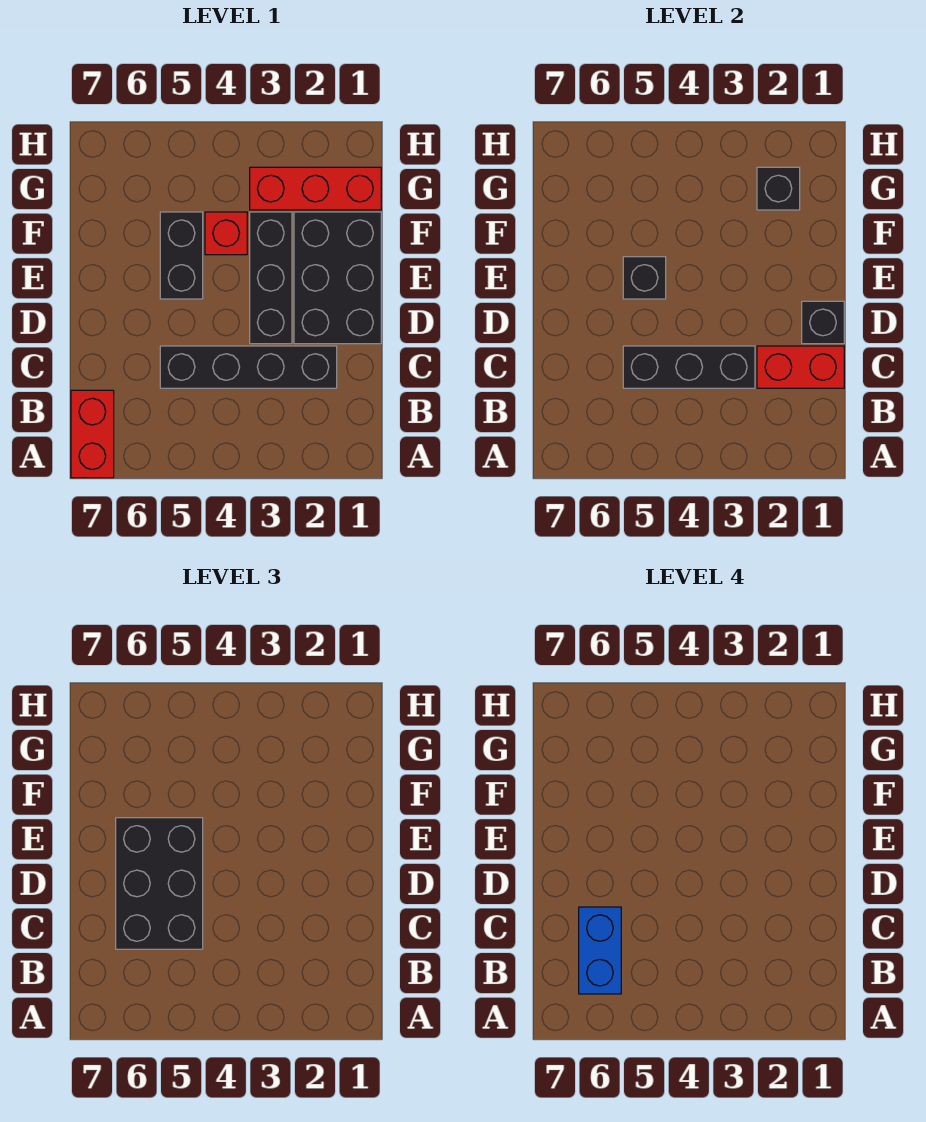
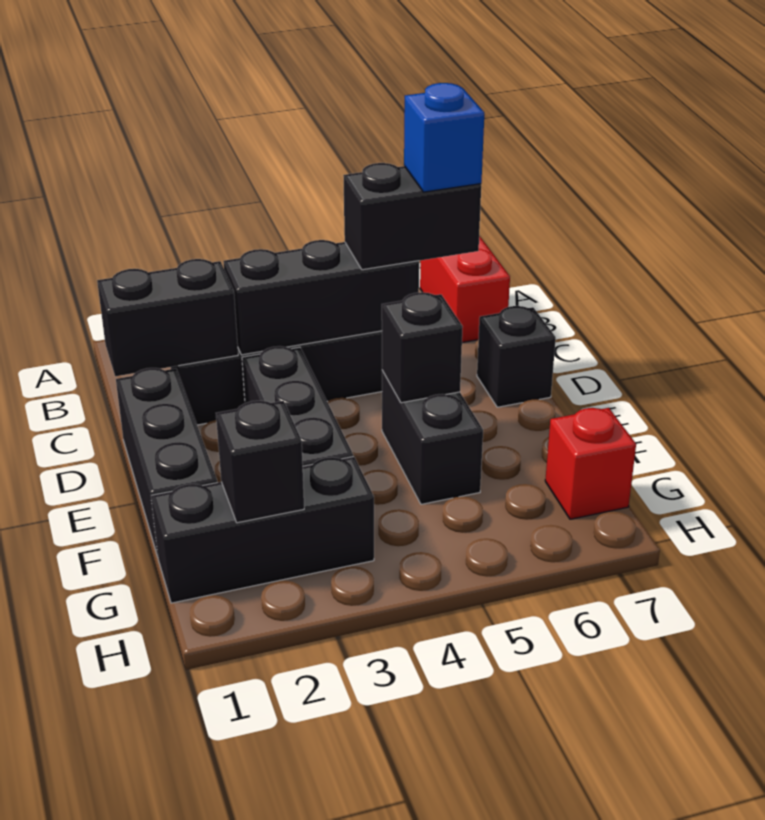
blue brick B6:C6 level 4 -> blue brick C6 level 4
red brick C1:C2 level 2 -> black brick C1:C2 level 2
black brick C5:E6 level 3 -> black brick C5:C6 level 3
black brick D1:F2 level 1 -> black brick D1:F1 level 1
black brick D1 level 2 -> black brick D7 level 1
red brick F4 level 1 -> red brick G7 level 1
red brick G1:G3 level 1 -> black brick G1:G3 level 1

